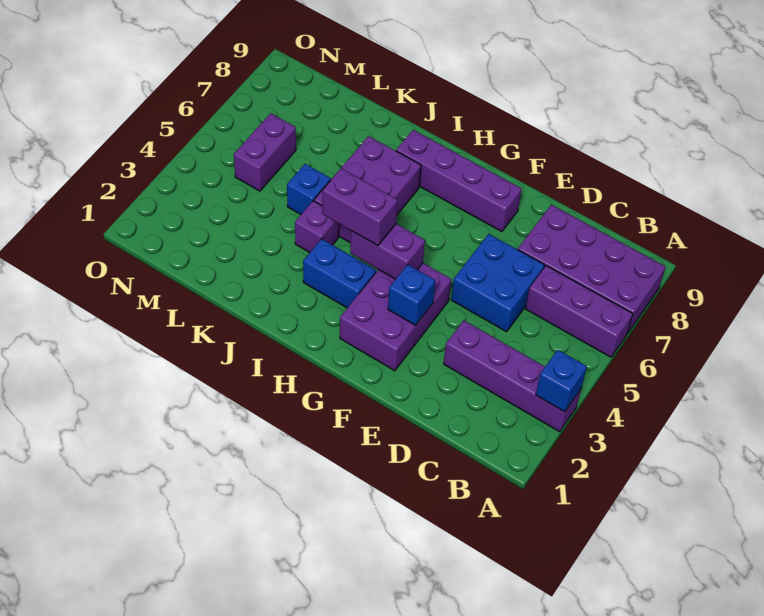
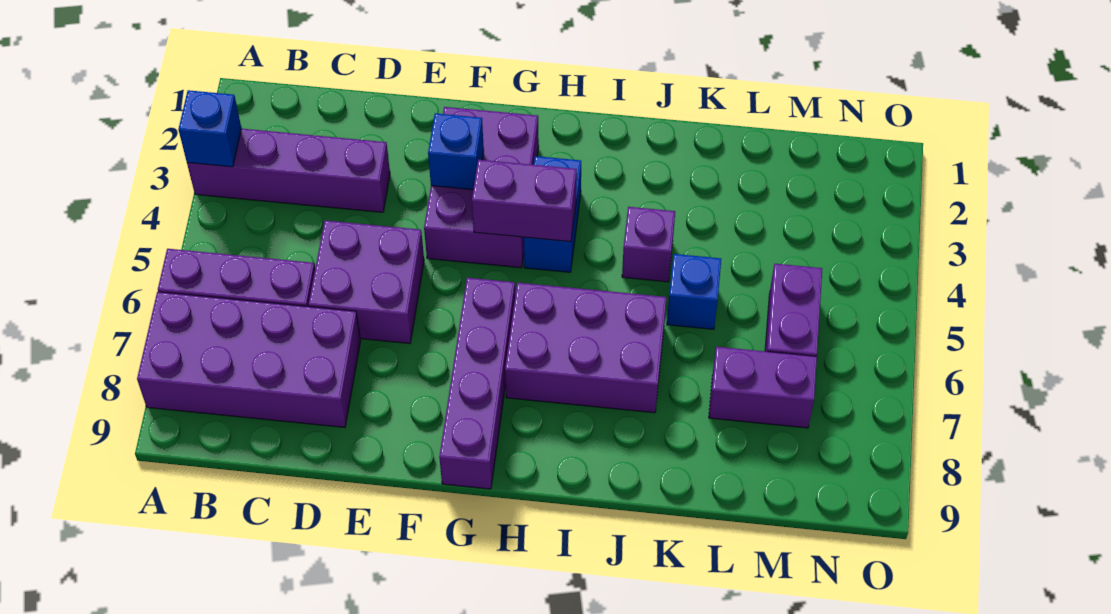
blue brick D5:E6 level 1 -> purple brick D5:E6 level 1
purple brick F8:I8 level 1 -> purple brick G6:G9 level 1
blue brick H3:I3 level 1 -> blue brick H3:H4 level 1
purple brick H4:I4 level 3 -> purple brick L7:M7 level 1
purple brick I5:J7 level 1 -> purple brick H6:J7 level 1

